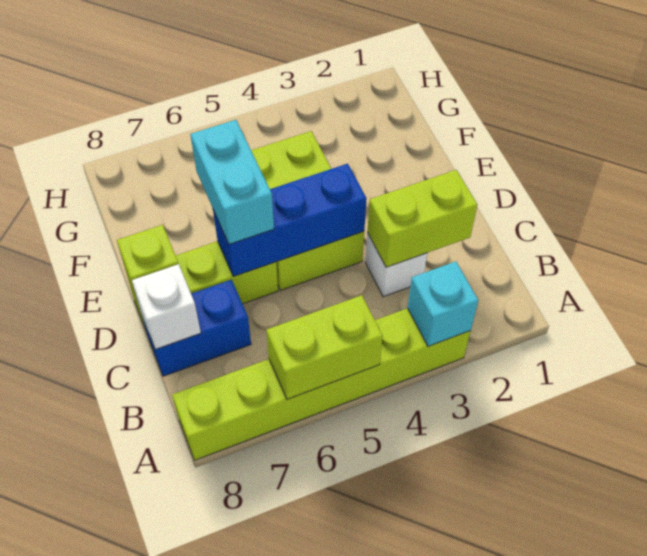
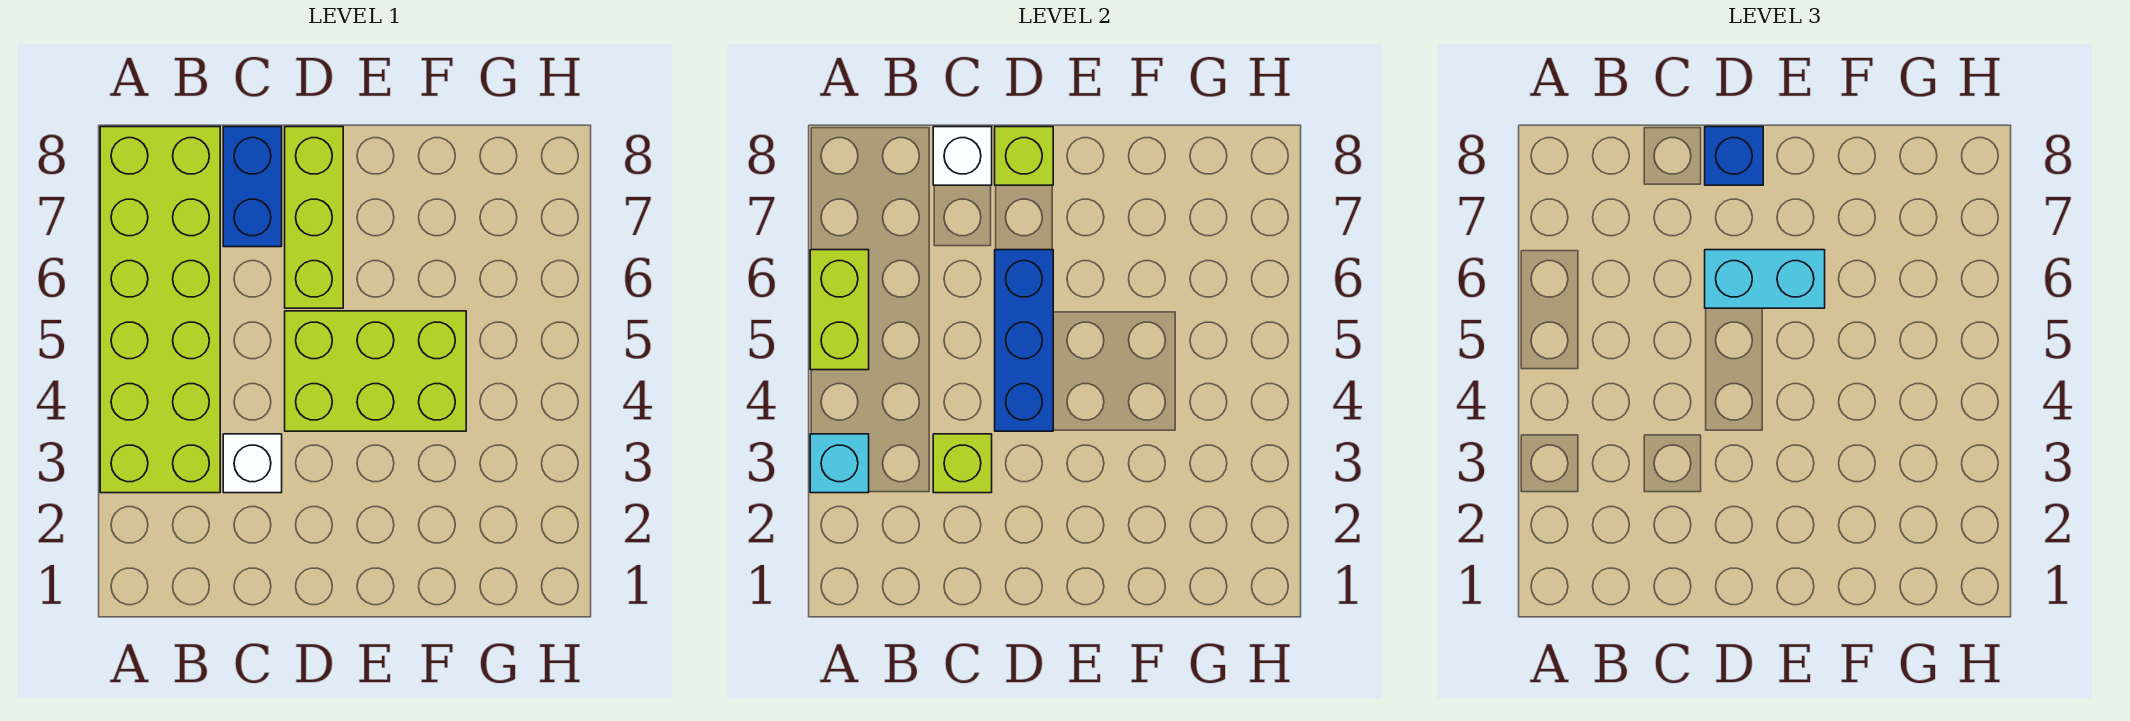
lime brick A3:A8 level 1 -> lime brick A3:B8 level 1
lime brick C2:C3 level 2 -> lime brick C3 level 2
none -> blue brick D8 level 3

